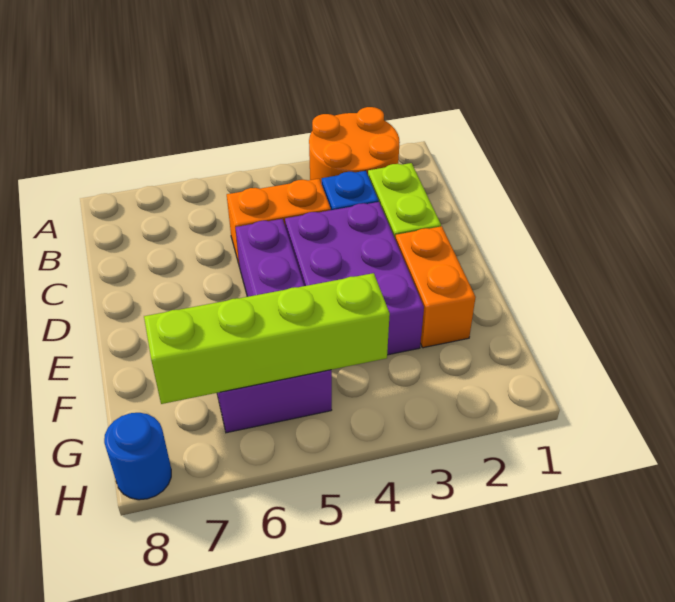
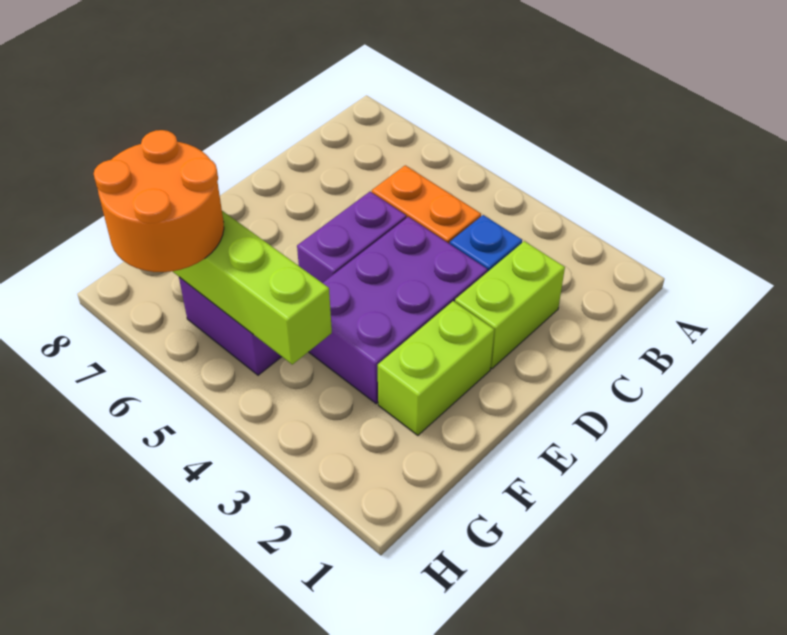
orange round brick A2:B3 level 1 -> orange round brick G6:H7 level 3
orange brick E2:F2 level 1 -> lime brick E2:F2 level 1
blue round brick H8 level 1 -> none

